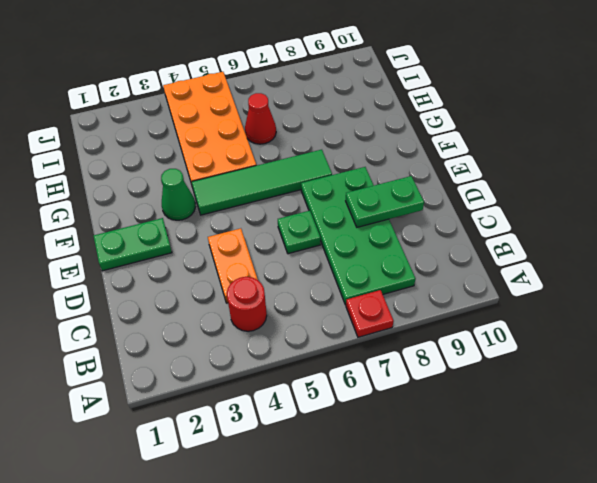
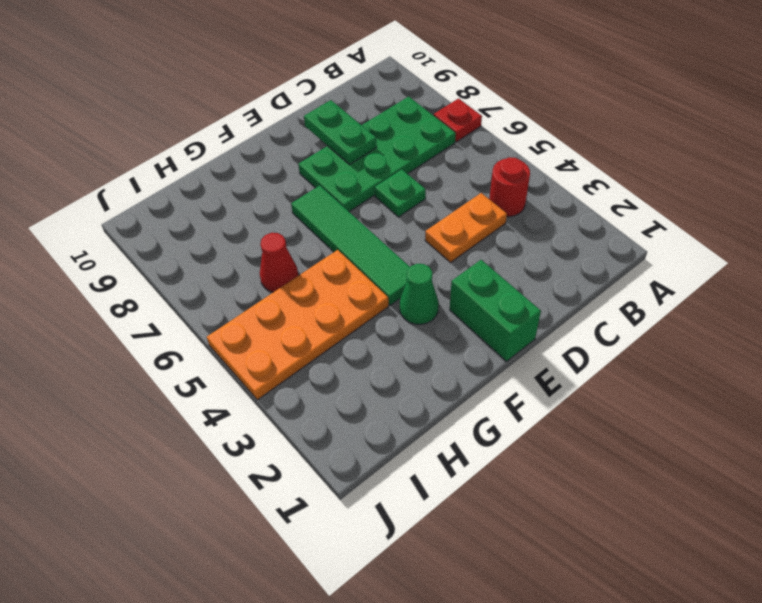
green plate E1:E2 level 1 -> green brick E1:E2 level 1

